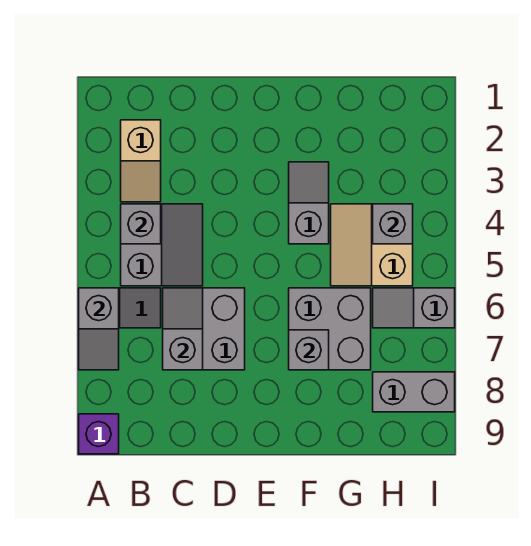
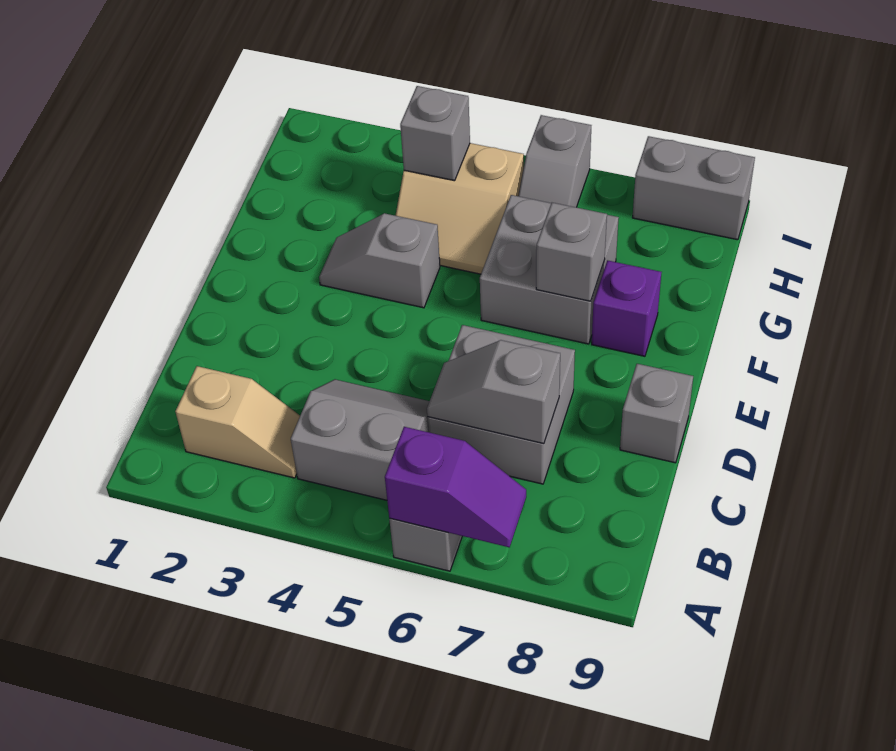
grey slope A6:A7 level 2 top 6 -> purple slope A6:A7 level 2 top 6
purple brick A9 level 1 -> purple brick F8 level 1
grey brick B4 level 2 -> grey brick D9 level 1
grey brick H8:I8 level 1 -> grey brick I8:I9 level 1

